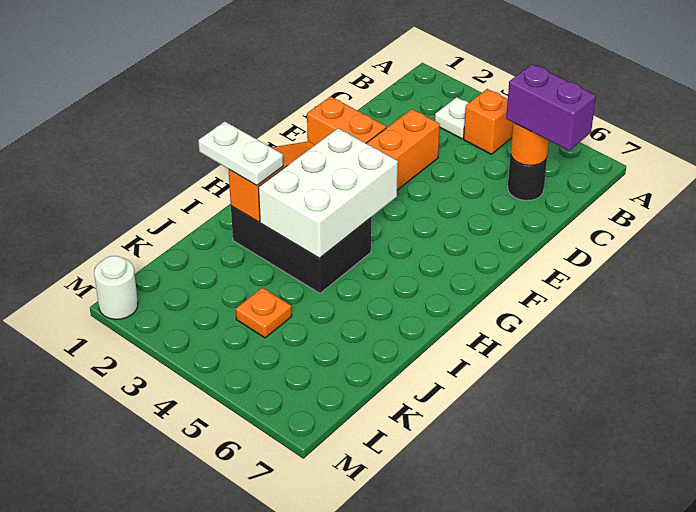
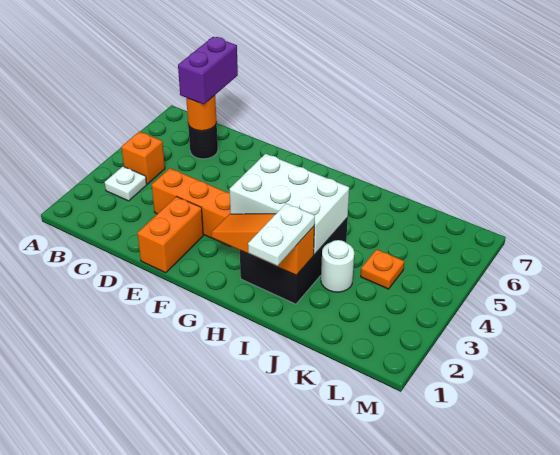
white round brick M1 level 1 -> white round brick J3 level 1

